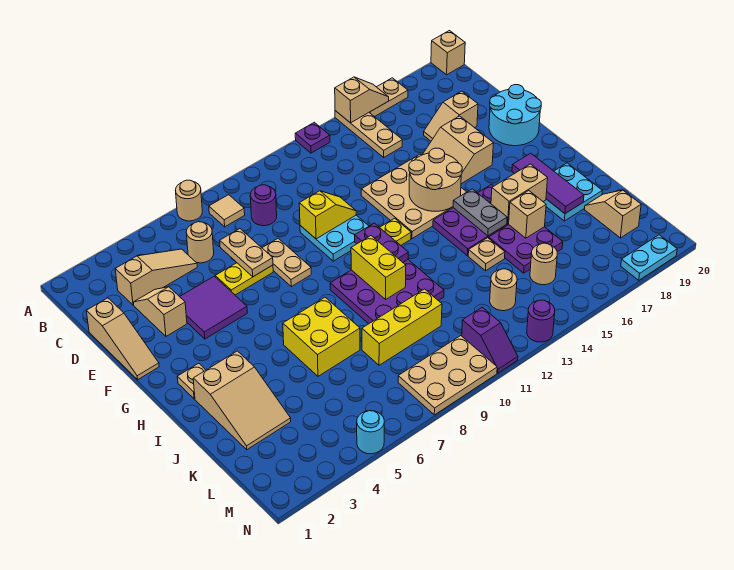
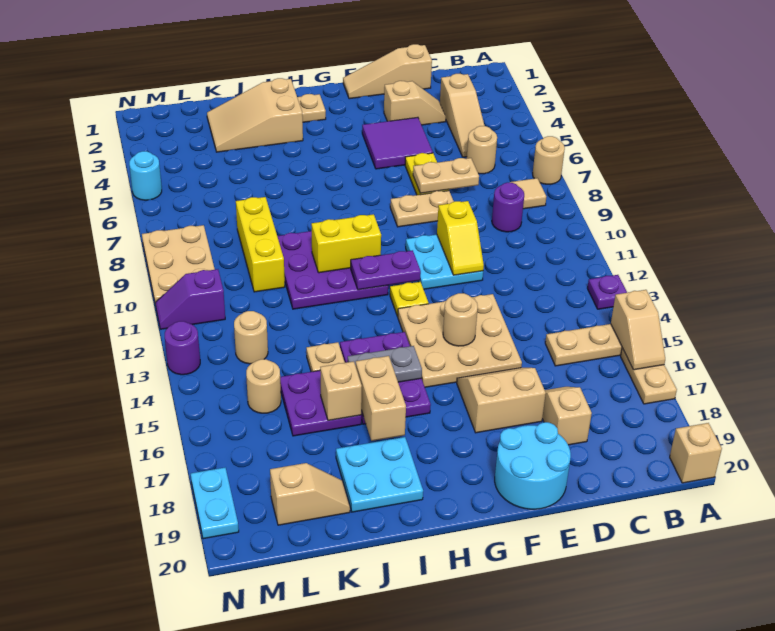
tan round brick F14:G15 level 2 -> tan round brick F14 level 2
purple tile H18:J18 level 2 -> none
yellow brick I6:J7 level 1 -> none

